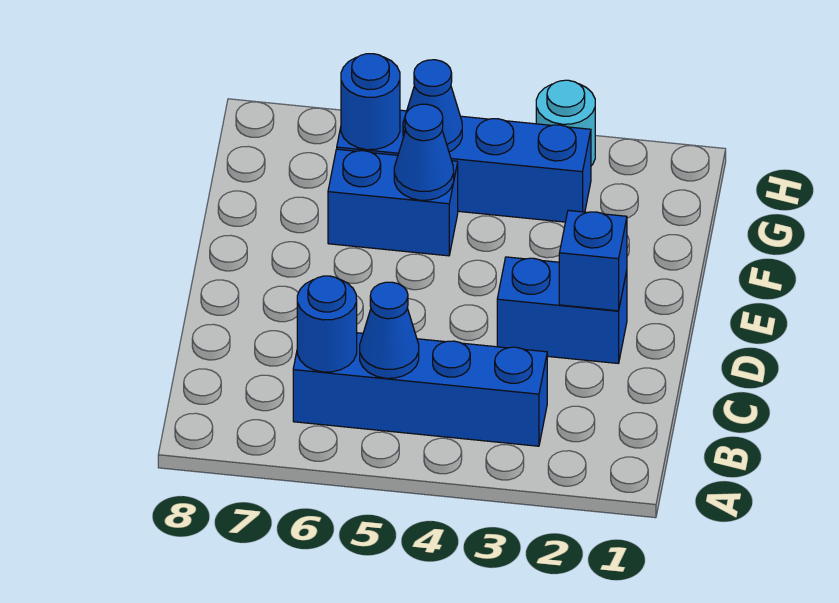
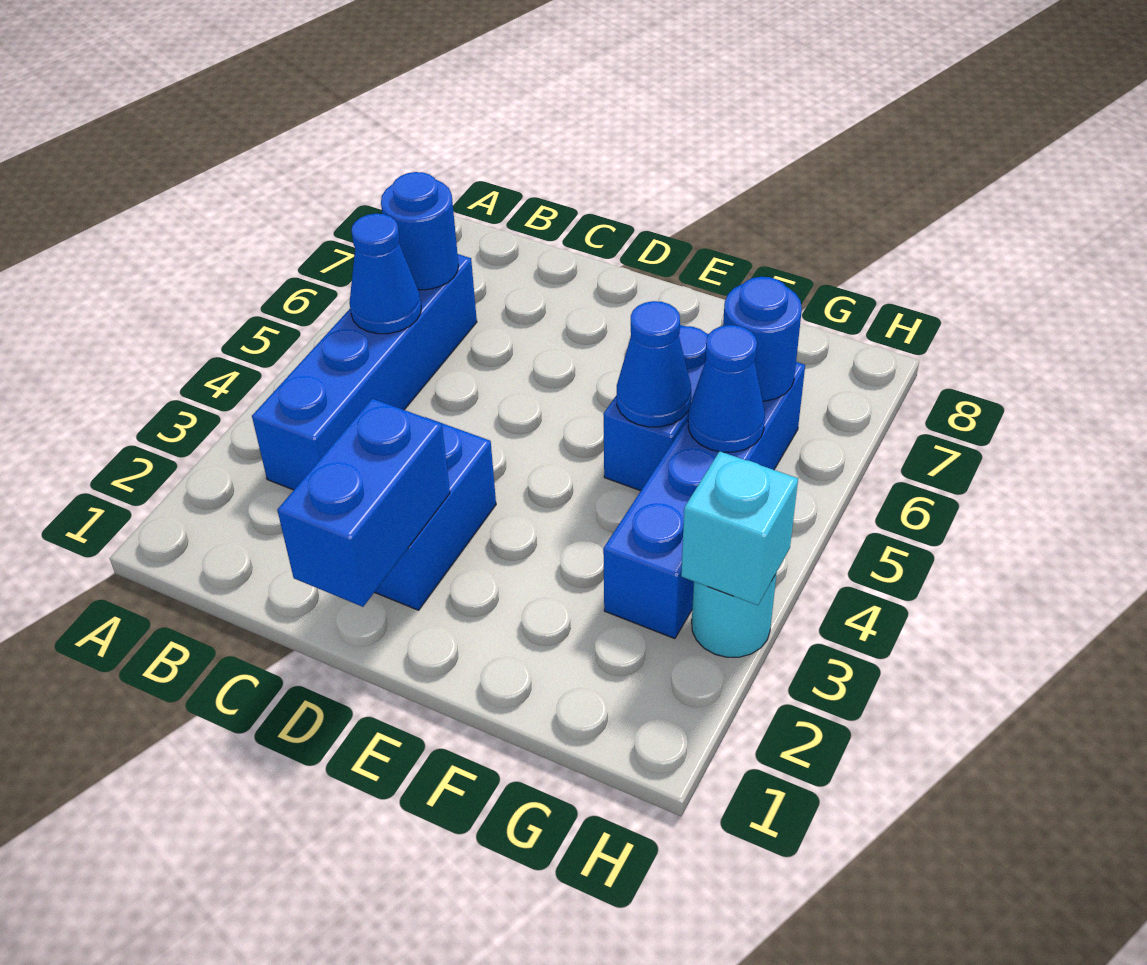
blue brick D2 level 2 -> blue brick D1:D2 level 2
none -> cyan brick H3 level 2

